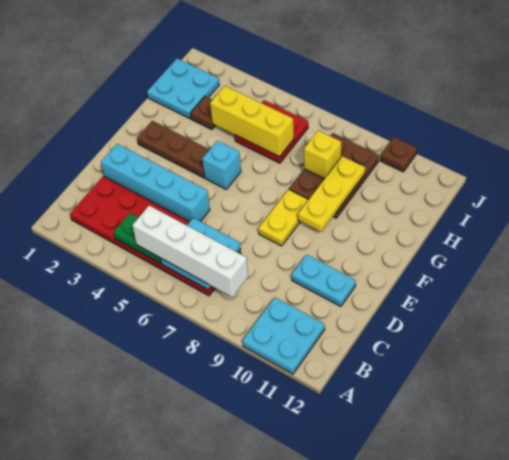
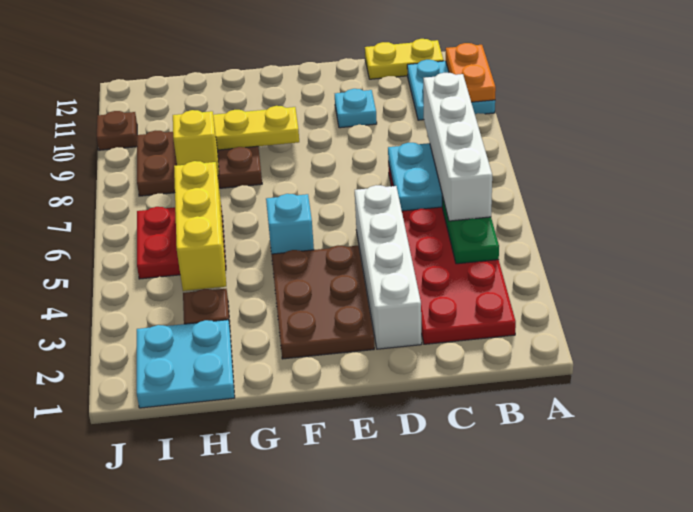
none -> orange plate A10:A11 level 2
cyan brick D2:D5 level 1 -> white brick D2:D5 level 1
cyan plate D10:D11 level 1 -> cyan plate D10 level 1
yellow plate E8:F8 level 1 -> yellow plate B12:C12 level 1
brown plate F2:F4 level 1 -> brown plate E2:F4 level 1

